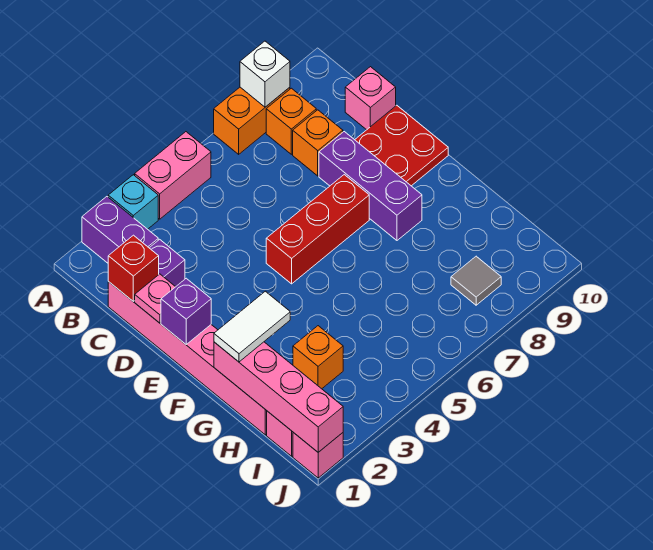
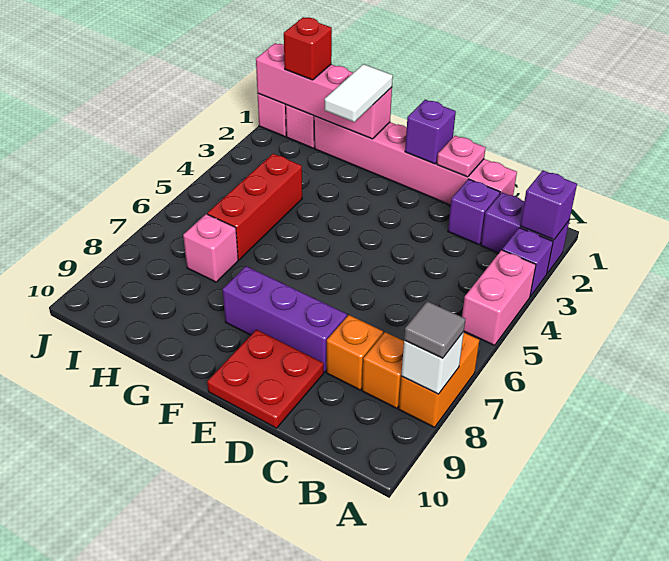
none -> purple brick A2 level 2
cyan brick A3 level 1 -> purple brick A3 level 1
red brick C1 level 2 -> red brick I1 level 3
pink brick C10 level 1 -> pink brick H7 level 1
red brick E5:E7 level 1 -> red brick H4:H6 level 1
orange brick H3 level 1 -> none
grey tile I8 level 1 -> grey tile A8 level 3

